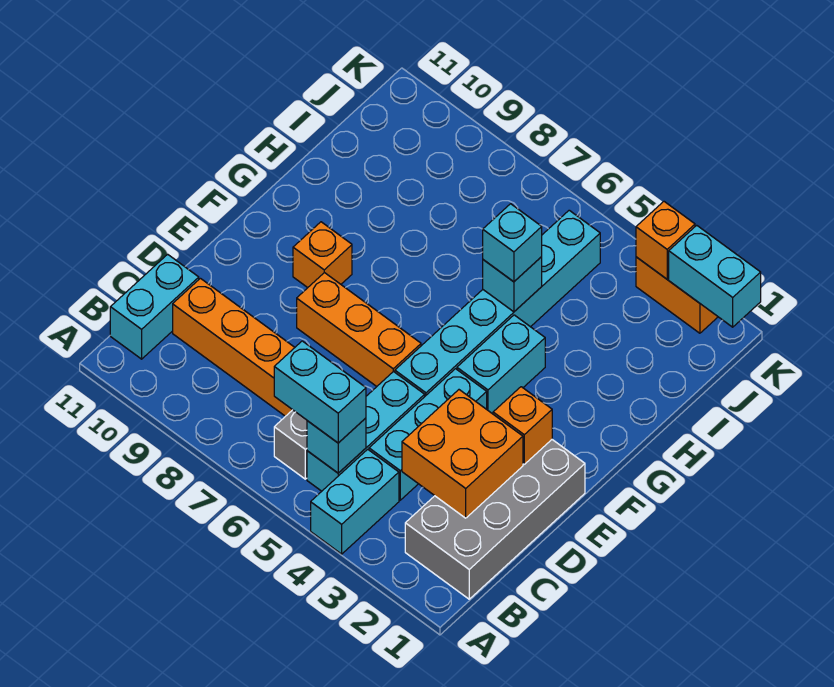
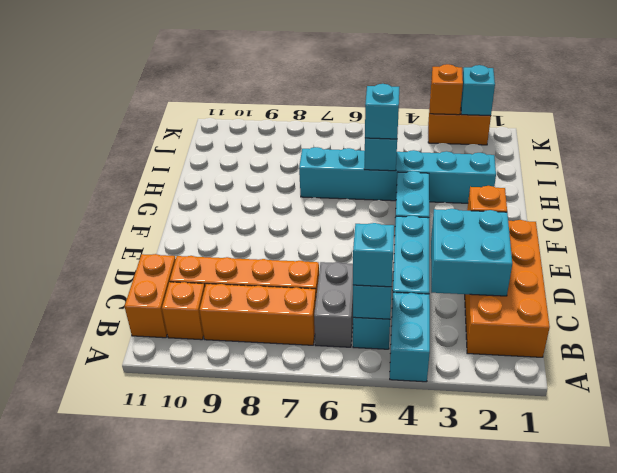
grey brick B1:E2 level 1 -> orange brick B1:E2 level 1
cyan brick B5:B6 level 3 -> cyan brick B5 level 3
cyan brick B11:C11 level 1 -> orange brick B11:C11 level 1
orange brick C2:D3 level 2 -> cyan brick C2:D3 level 2
cyan brick E5:J5 level 1 -> cyan brick H2:H7 level 1
orange brick E6:E8 level 1 -> orange brick B7:B9 level 1
orange brick F9 level 1 -> orange brick B10 level 1
cyan brick K1:K2 level 2 -> cyan brick K2 level 2

